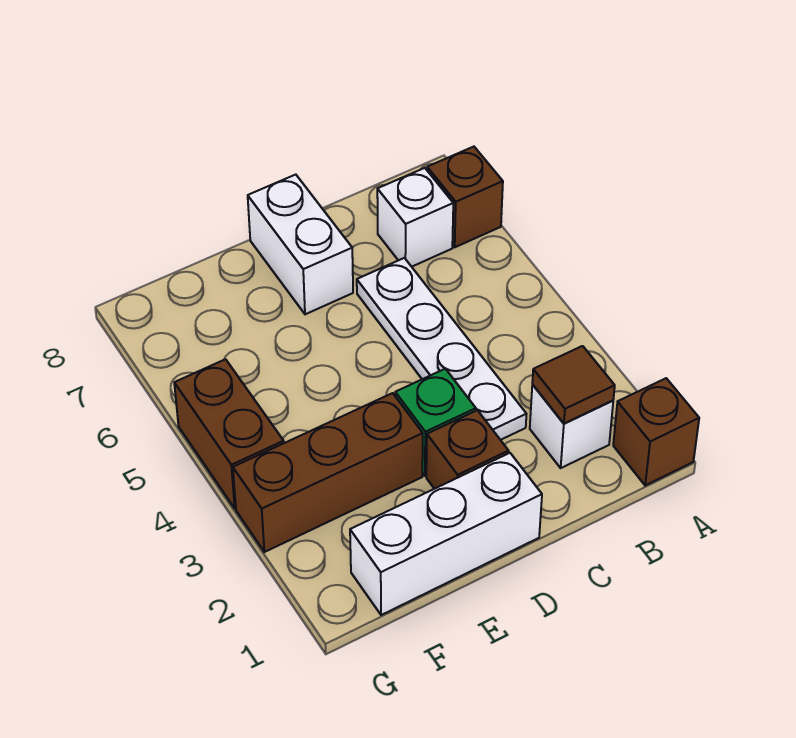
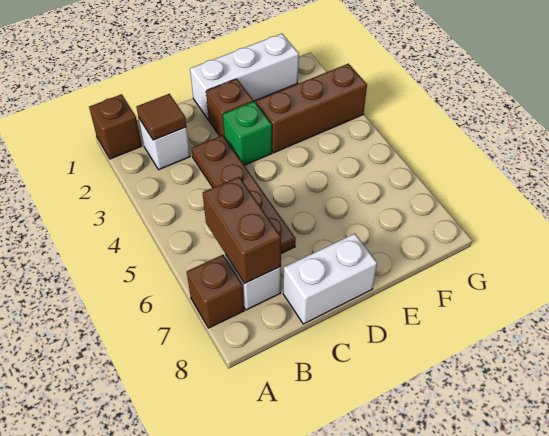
white plate C3:C6 level 1 -> brown plate C3:C6 level 1
white brick D7:D8 level 1 -> white brick C8:D8 level 1
brown brick G4:G5 level 1 -> brown brick B6:B7 level 2

